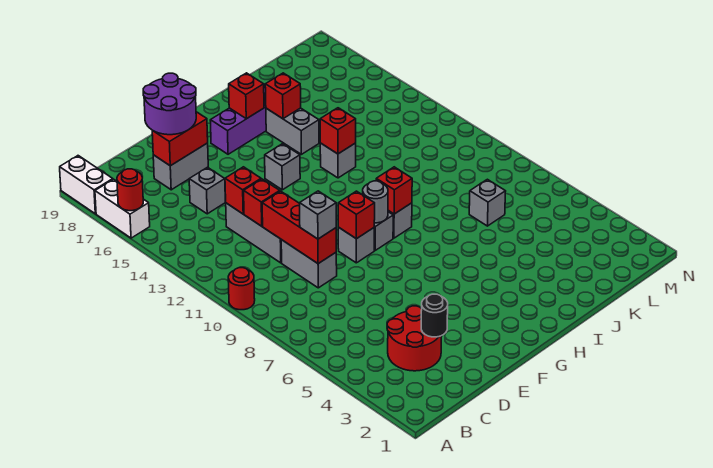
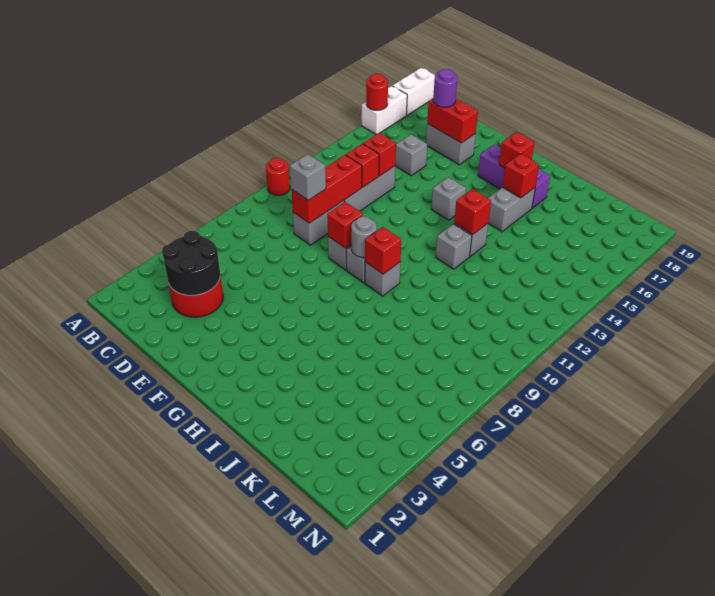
black round brick D3 level 2 -> black round brick C3:D4 level 2
purple round brick D17:E18 level 3 -> purple round brick D17 level 3
grey brick K7 level 1 -> grey brick I12 level 1

